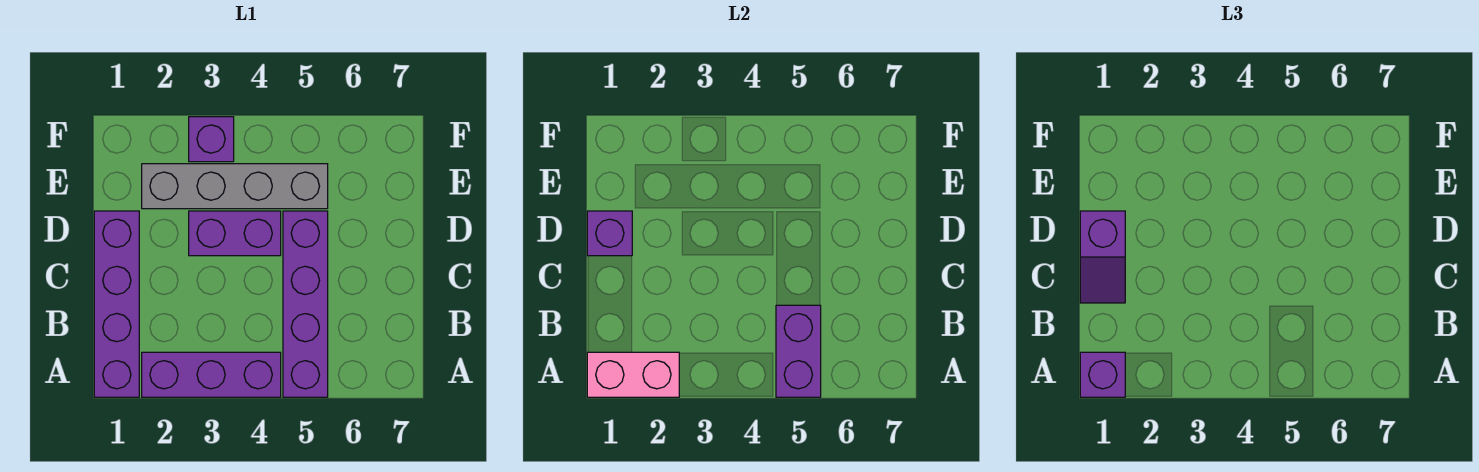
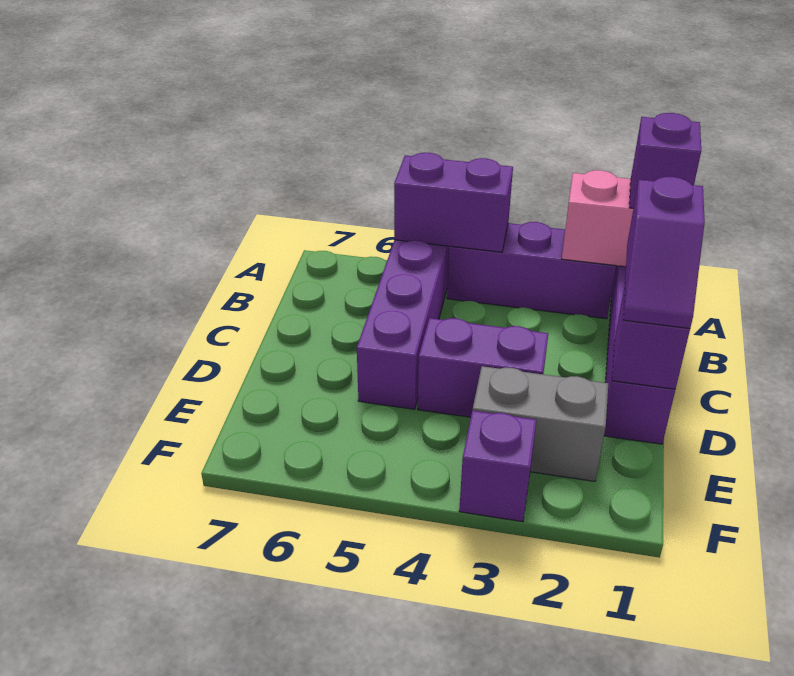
purple brick A5:B5 level 2 -> purple brick A4:A5 level 2
purple slope C1:D1 level 3 top D -> purple slope C1:D1 level 3 top C
grey brick E2:E5 level 1 -> grey brick E2:E3 level 1

